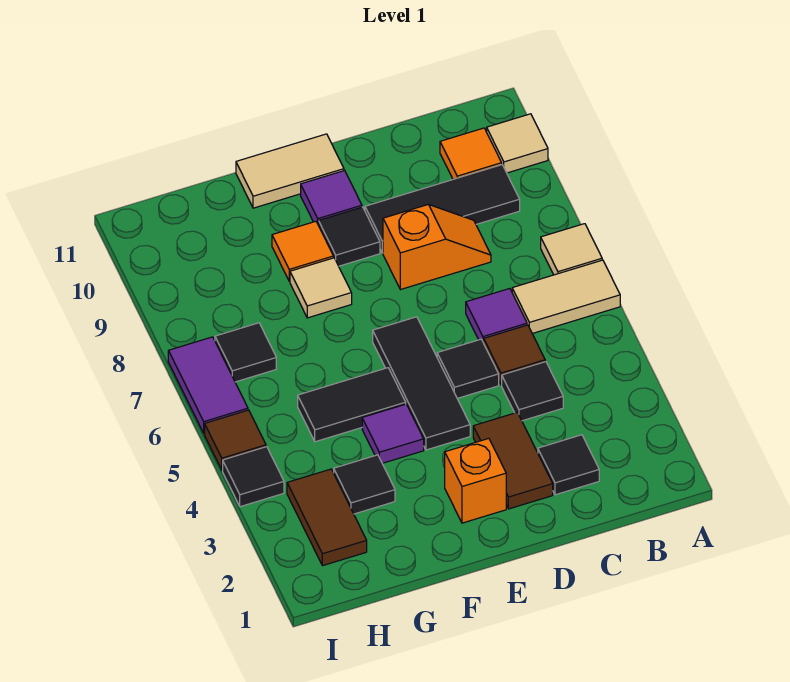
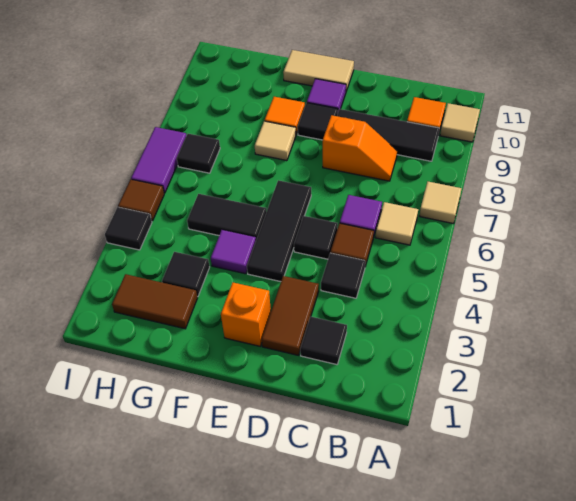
tan tile A6:B6 level 1 -> tan tile B6 level 1
brown tile H2:H3 level 1 -> brown tile G2:H2 level 1

